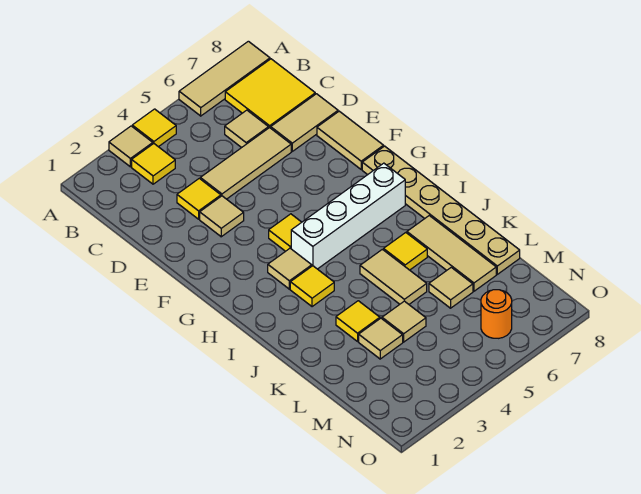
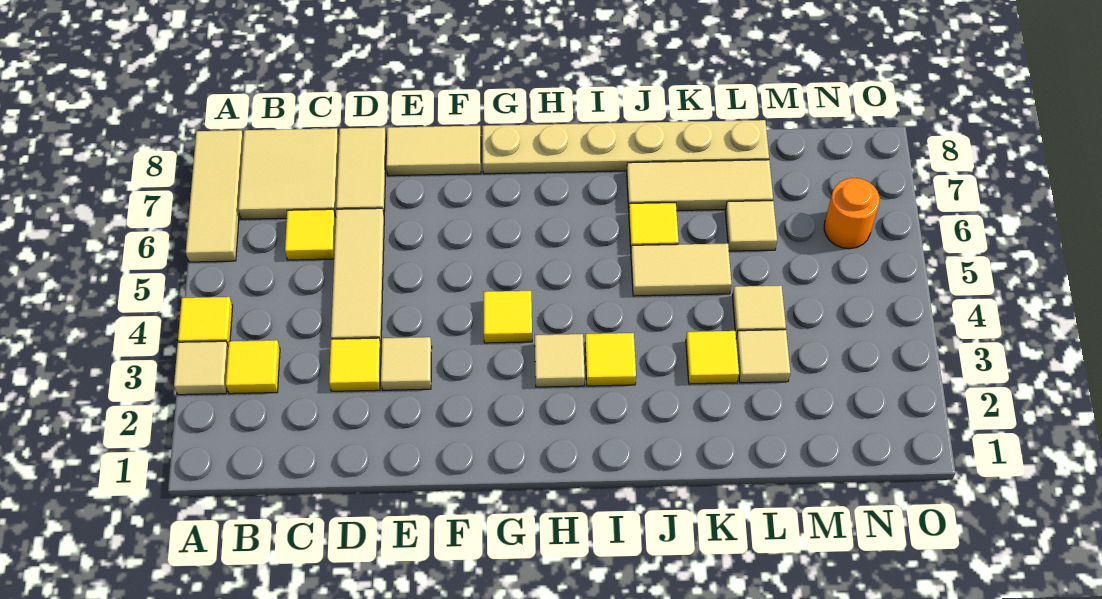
yellow tile B7:C8 level 1 -> tan tile B7:C8 level 1
tan tile C6 level 1 -> yellow tile C6 level 1
white brick H4:H7 level 1 -> none

